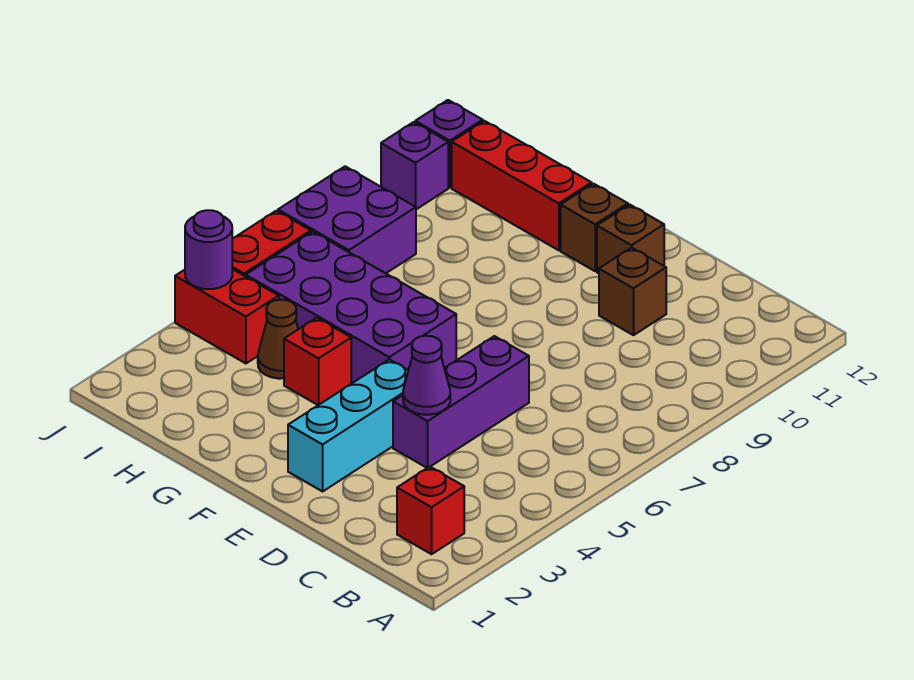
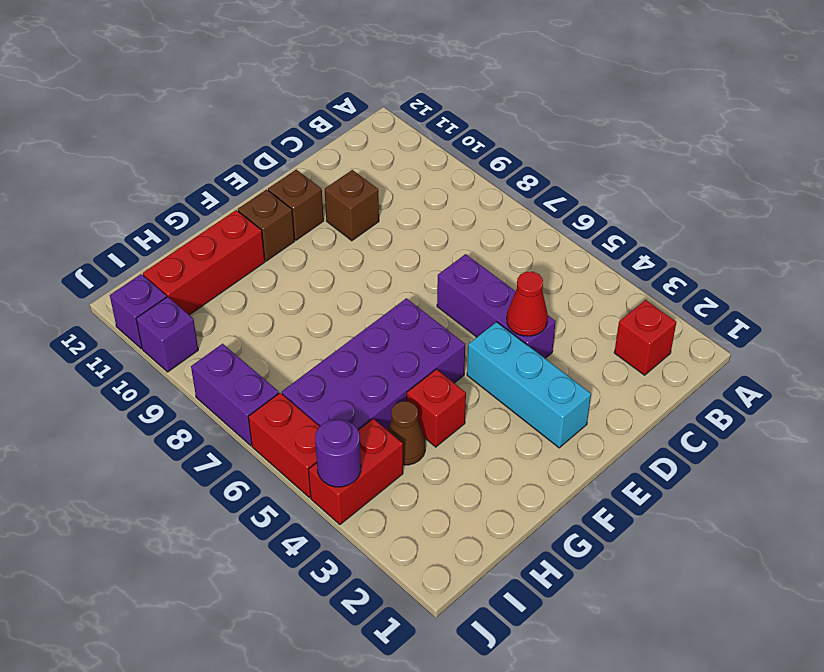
purple cone D4 level 2 -> red cone D4 level 2
purple brick I7:J8 level 1 -> purple brick J7:J8 level 1

